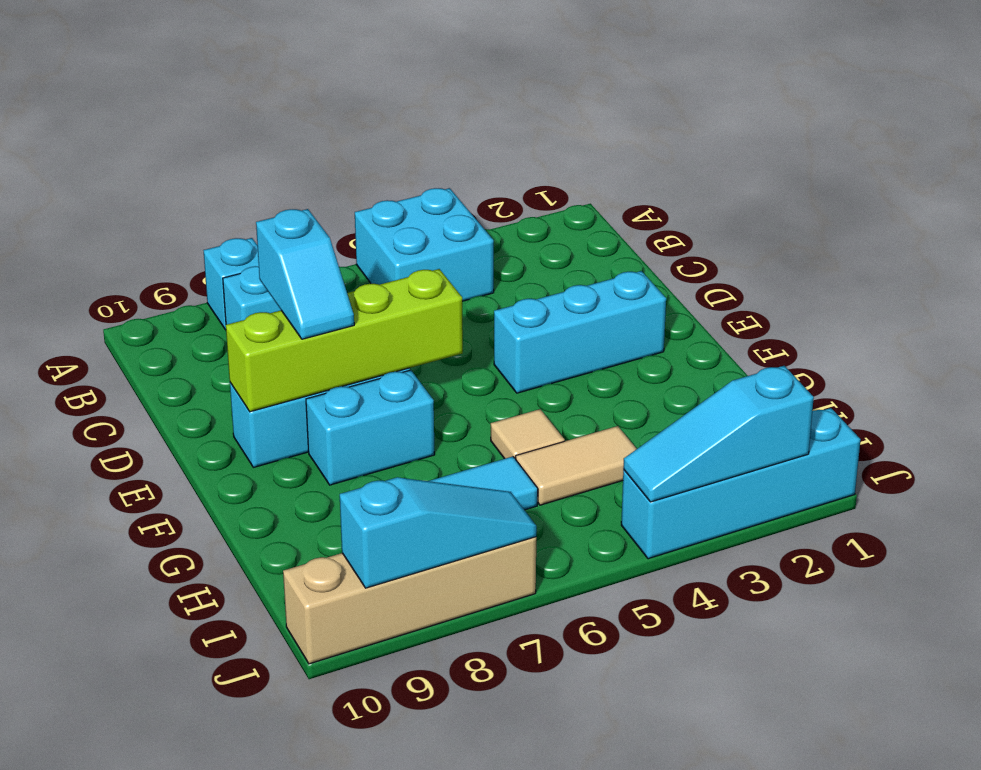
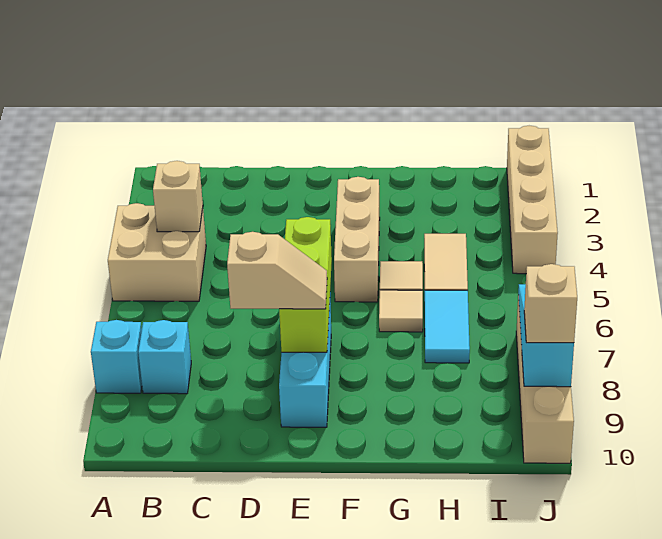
cyan brick A4:B5 level 1 -> tan brick A4:B5 level 1
none -> tan brick B4 level 2
cyan slope D8:E8 level 3 top D -> tan slope D8:E8 level 3 top D
cyan brick E2:E4 level 1 -> none
lime brick E6:E9 level 2 -> lime brick E6:E8 level 2
none -> tan brick F3:F5 level 1
cyan brick F7:F8 level 1 -> none
none -> tan tile G6 level 1
cyan brick J1:J4 level 1 -> tan brick J1:J4 level 1
cyan slope J2:J4 level 2 top 2 -> none
none -> tan brick J9 level 3

